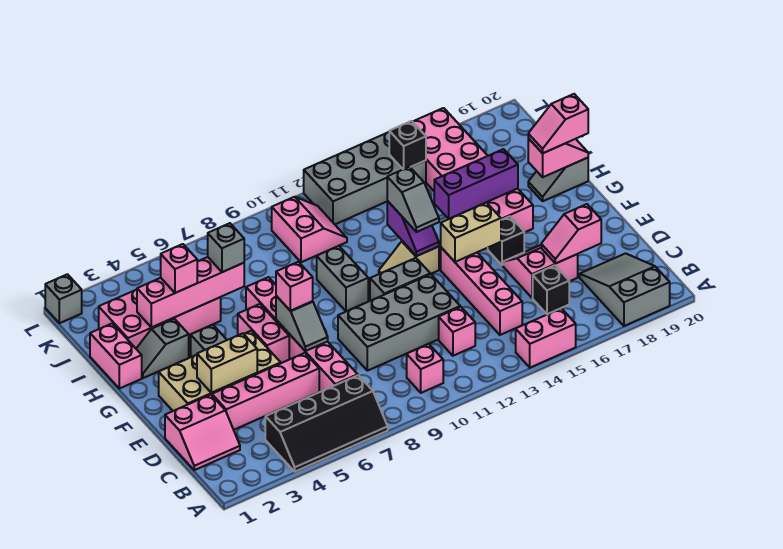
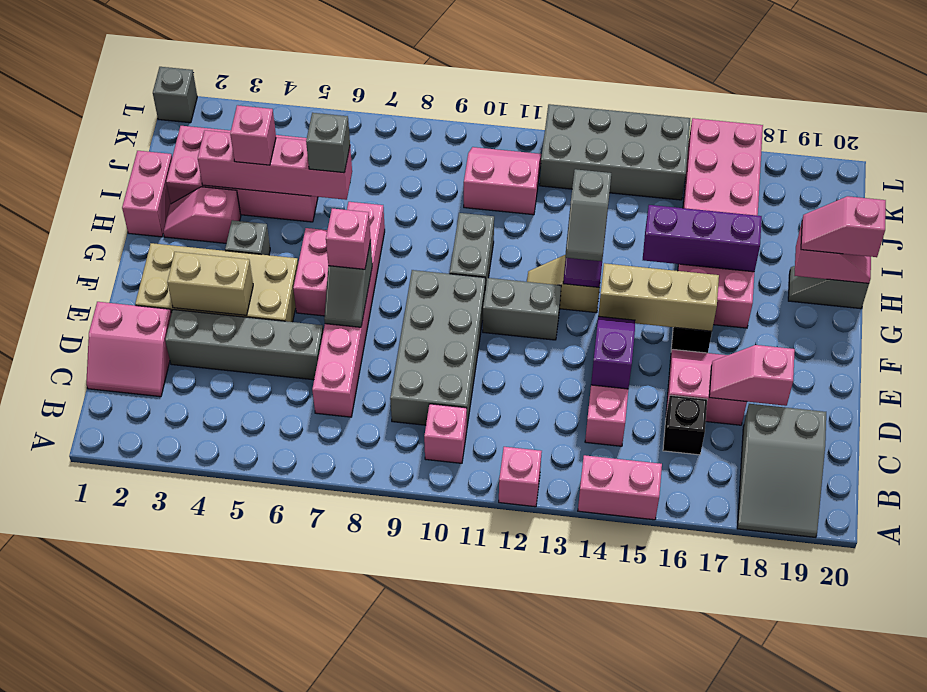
black slope A4:B7 level 1 top B -> none
grey slope A18:C19 level 1 top A -> grey slope A18:C19 level 1 top C
pink brick C12 level 1 -> pink brick A12 level 1
pink brick D3:D6 level 1 -> grey brick D3:D6 level 1
grey brick D9:E12 level 1 -> grey brick C9:F10 level 1
none -> purple slope D14:E14 level 2 top D
tan brick F14:F15 level 2 -> tan brick F14:F16 level 2
grey slope H2:H3 level 1 top 3 -> pink slope H2:H3 level 1 top 3
pink slope J10:K11 level 1 top 10 -> pink slope J10:K11 level 1 top J
black brick K15 level 2 -> none

